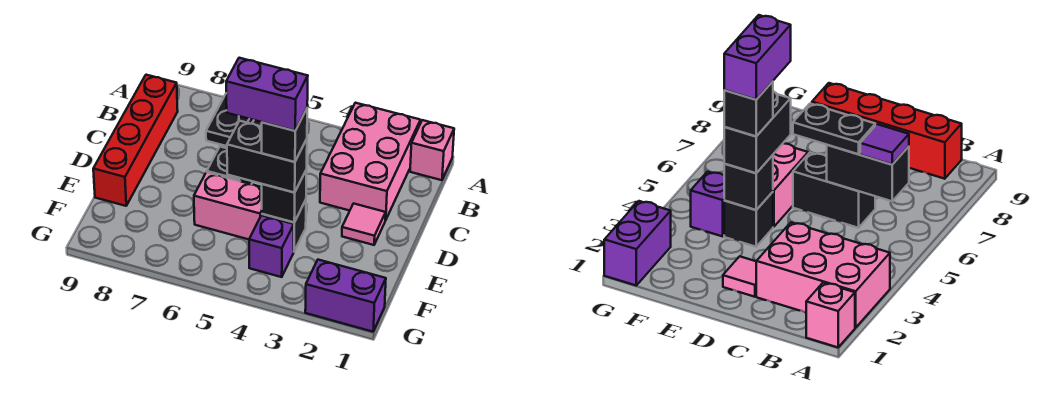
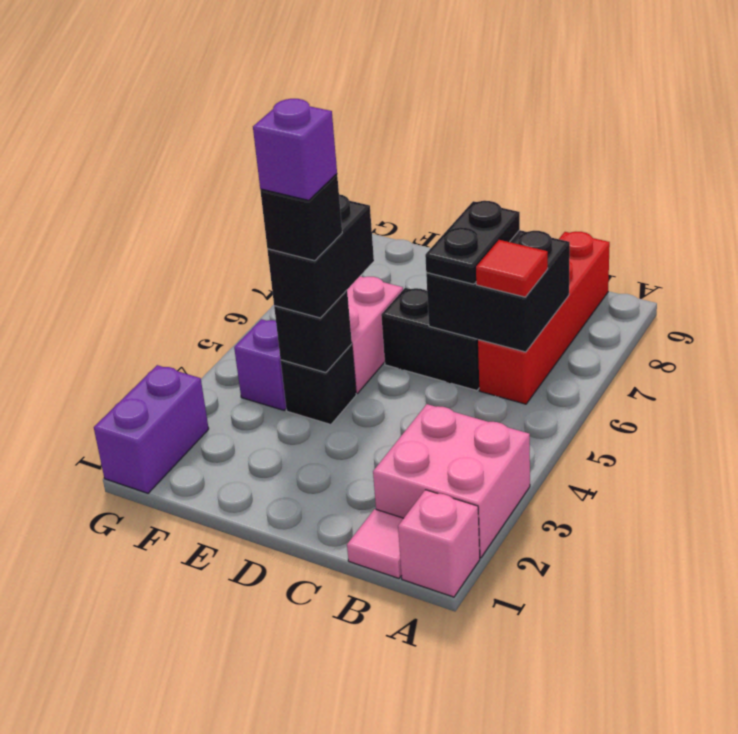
pink brick A2:C3 level 1 -> pink brick A2:B3 level 1
black brick B6:C6 level 2 -> black brick B6:C7 level 2
purple tile B6 level 3 -> red tile B6 level 3
red brick B9:E9 level 1 -> red brick B6:B9 level 1
black plate C6:D6 level 3 -> black plate C6:C7 level 3
pink tile D2 level 1 -> pink tile B1 level 1
purple brick E4:E5 level 5 -> purple brick E4 level 5

